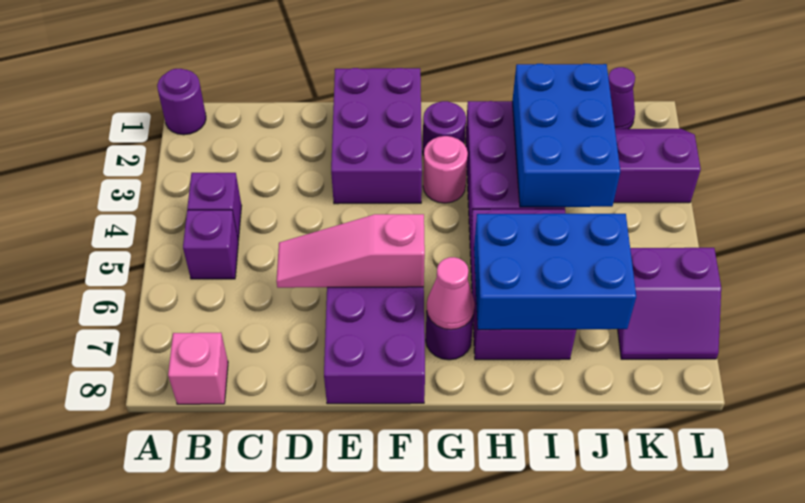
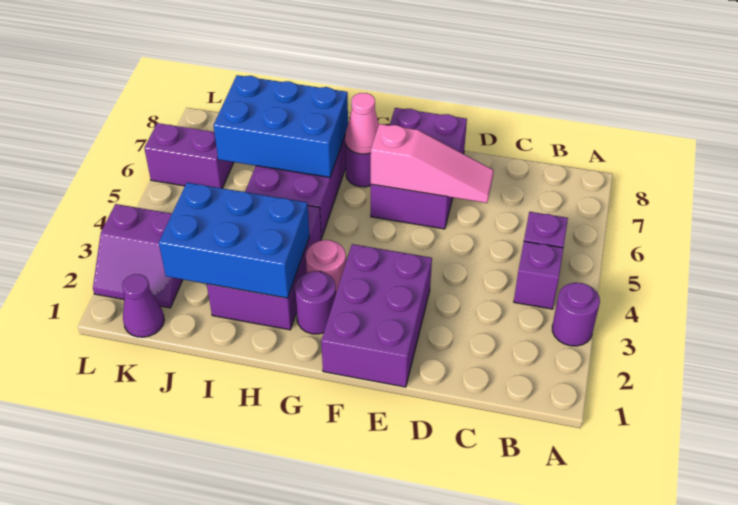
purple round brick A1 level 1 -> purple round brick A3 level 1
pink brick B8 level 1 -> none
blue brick I2:J4 level 2 -> blue brick H2:J3 level 2

